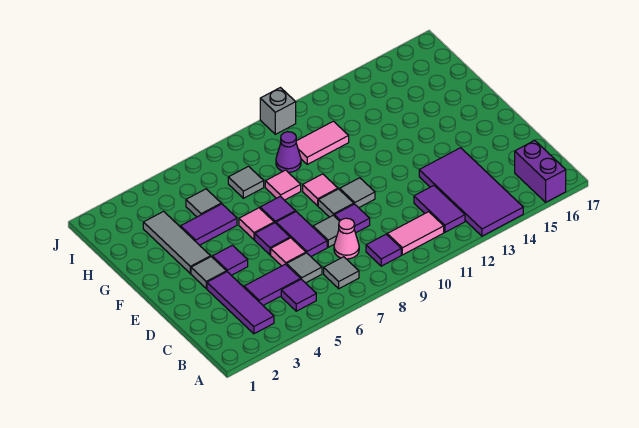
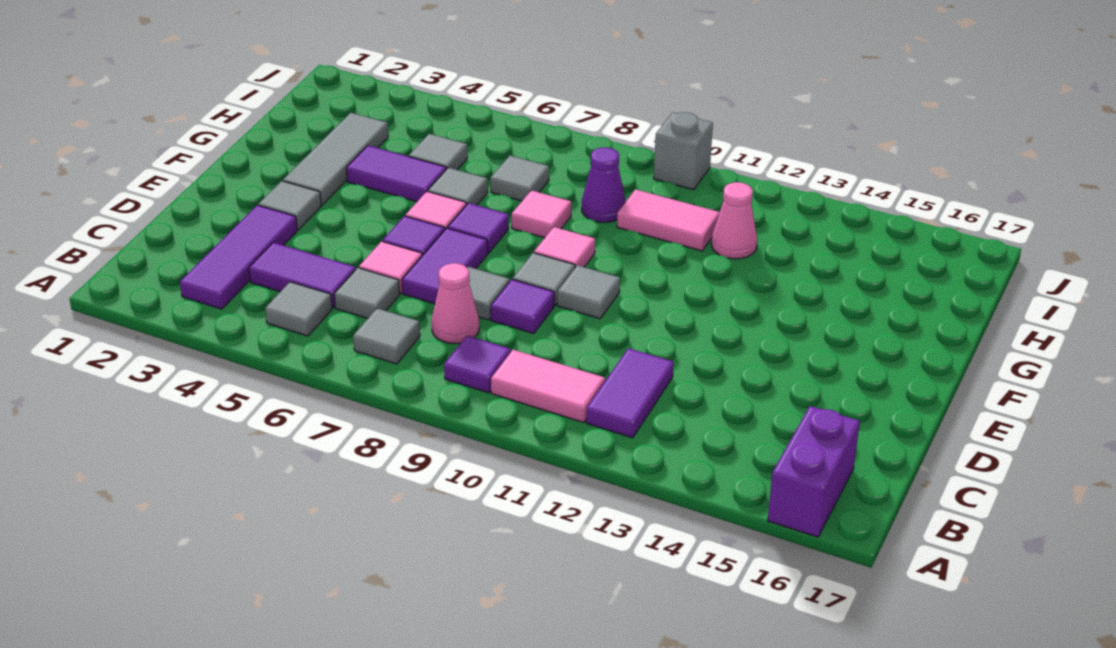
purple tile A13:D14 level 1 -> none
purple tile B5 level 1 -> grey tile B5 level 1
purple tile E4 level 1 -> none
none -> grey tile G6 level 1
none -> pink cone H12 level 1

